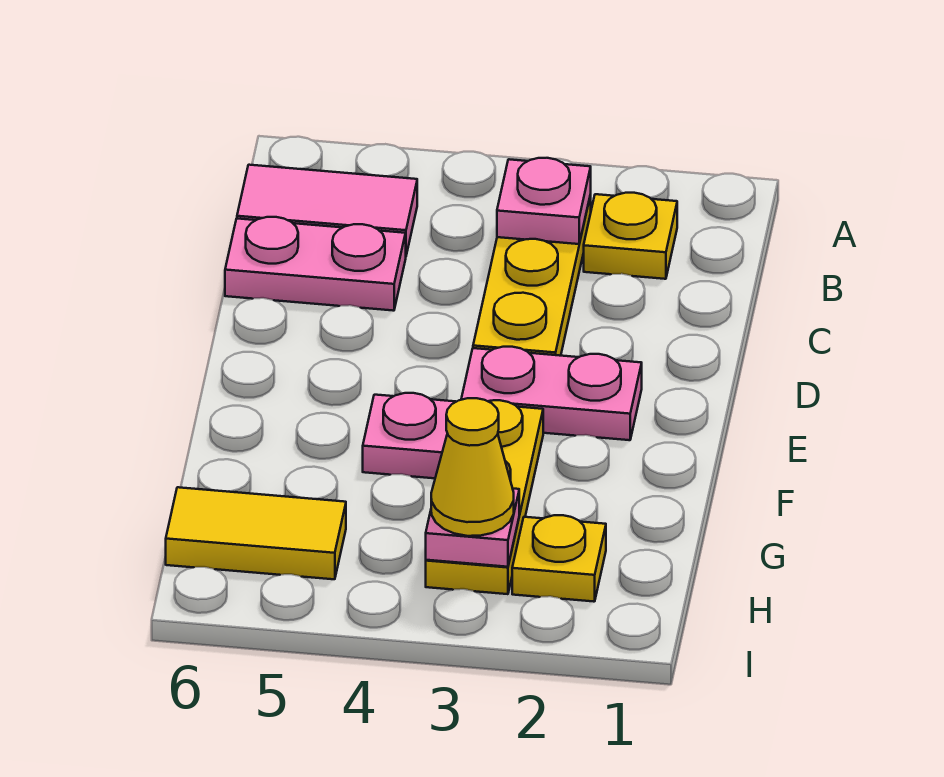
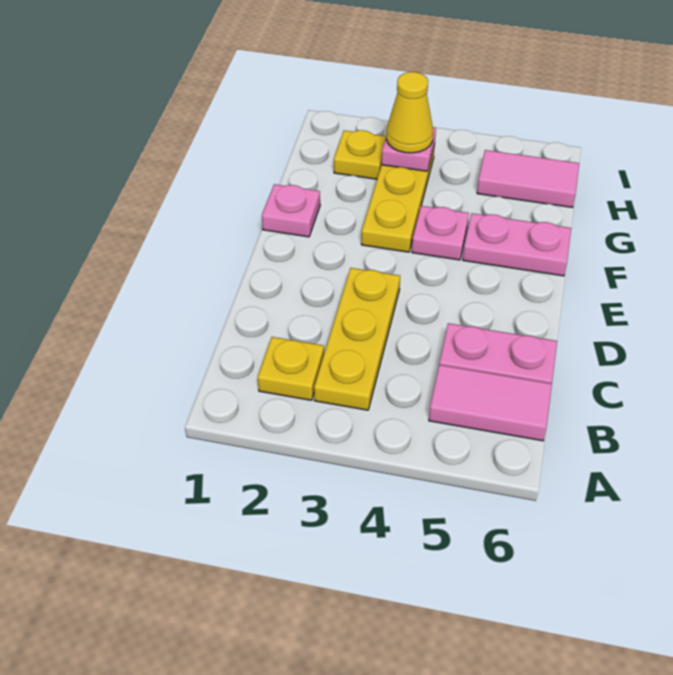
pink plate B3 level 2 -> pink plate F1 level 1
pink plate E2:E3 level 1 -> pink plate F5:F6 level 1
yellow tile H5:H6 level 1 -> pink tile H5:H6 level 1

